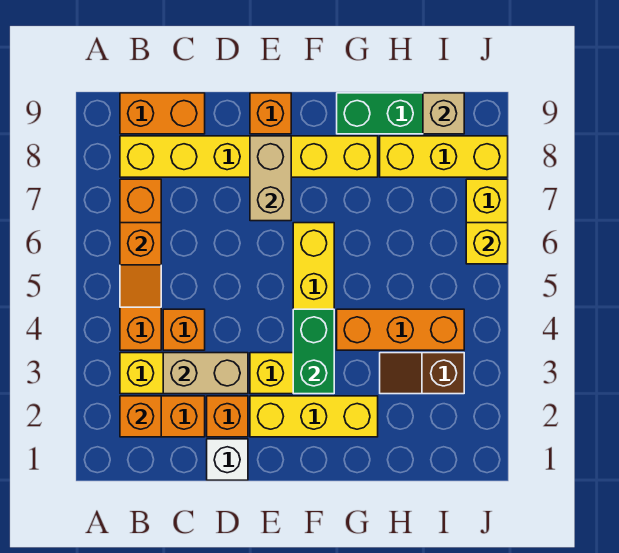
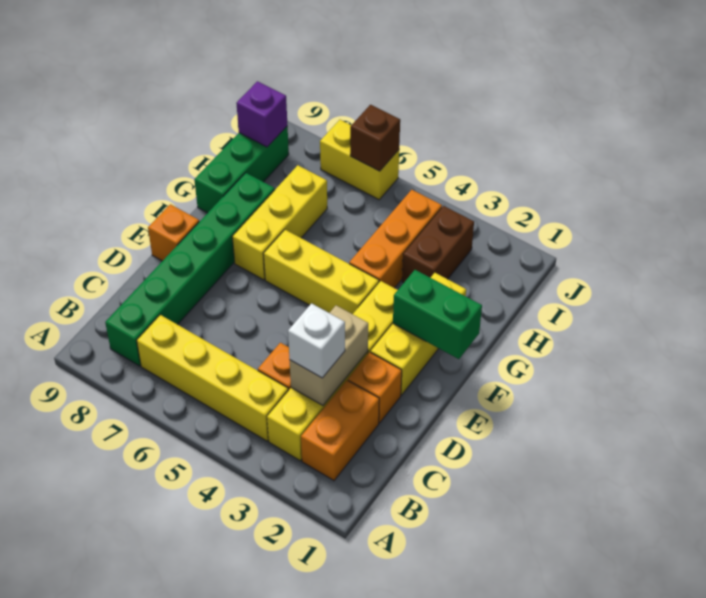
orange brick B2 level 2 -> none
orange brick B4:B7 level 1 -> yellow brick B4:B7 level 1
orange slope B5:B6 level 2 top 6 -> none
yellow brick B8:G8 level 1 -> green brick B8:G8 level 1
orange brick B9:C9 level 1 -> none
white brick D1 level 1 -> white brick C3 level 3
tan brick E7:E8 level 2 -> none
green brick F3:F4 level 2 -> green brick F1:F2 level 2
brown slope H3:I3 level 1 top I -> brown brick H3:I3 level 1
yellow brick H8:J8 level 1 -> yellow brick F7:H7 level 1
tan brick I9 level 2 -> purple brick I9 level 2
yellow brick J6 level 2 -> brown brick J6 level 2

